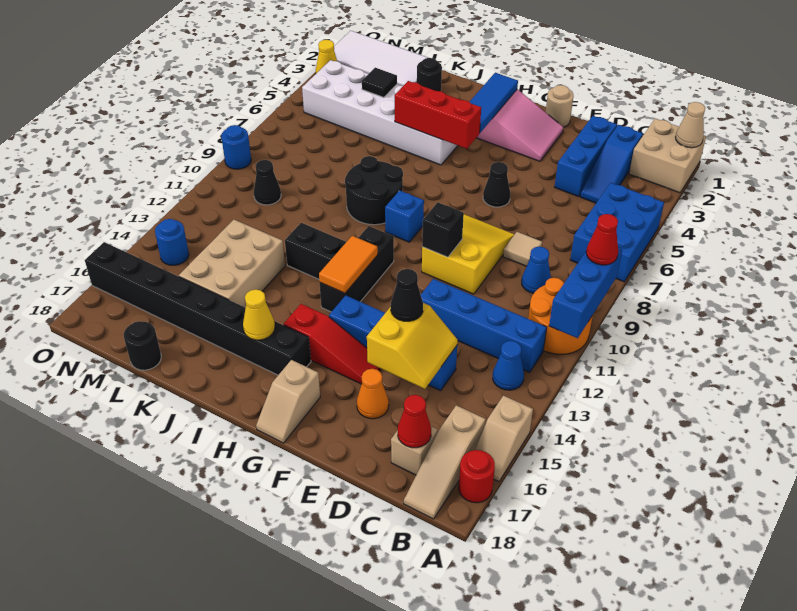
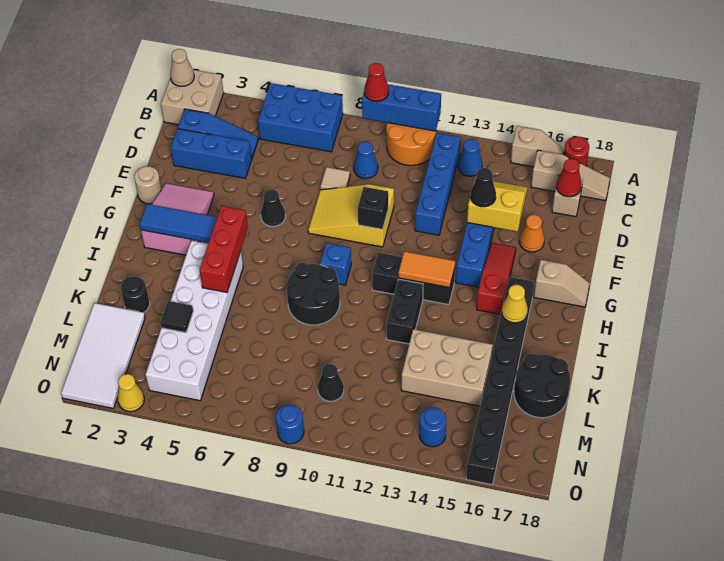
black round brick L18 level 1 -> black round brick K17:L18 level 1

